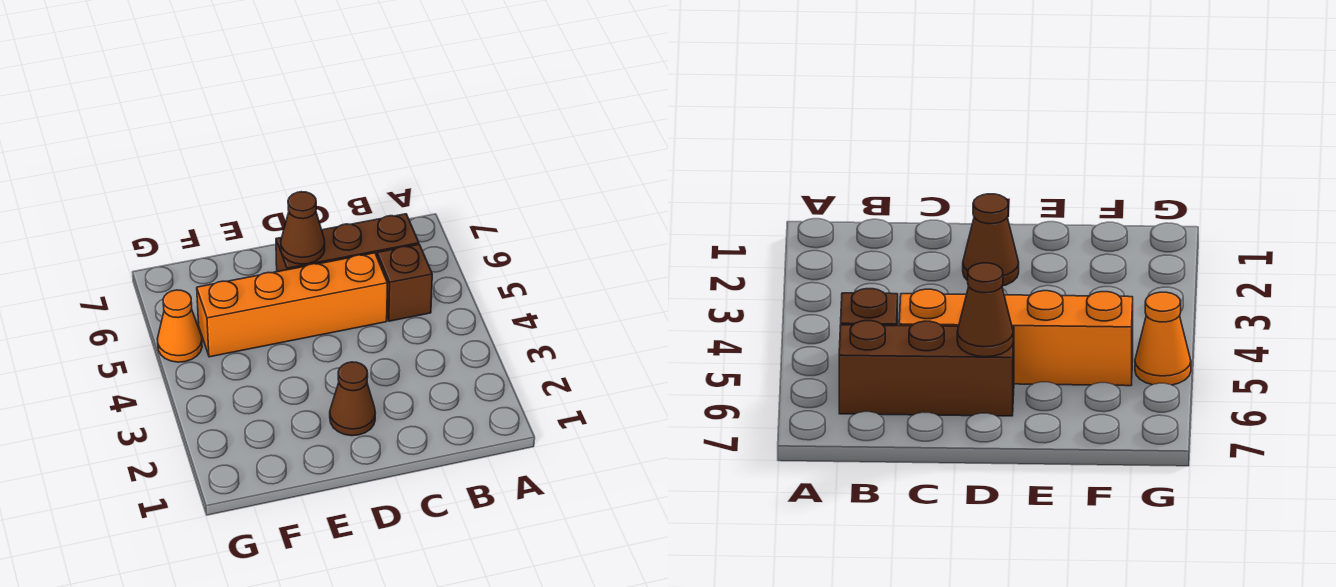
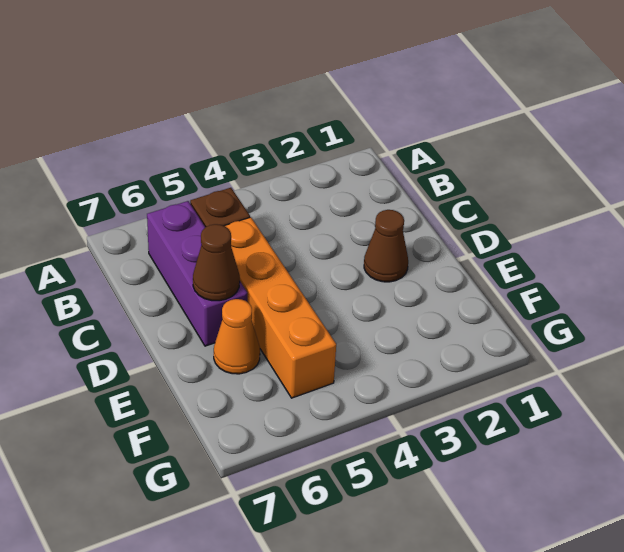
brown brick B6:D6 level 1 -> purple brick B6:D6 level 1
orange cone G5 level 1 -> orange cone E6 level 1

